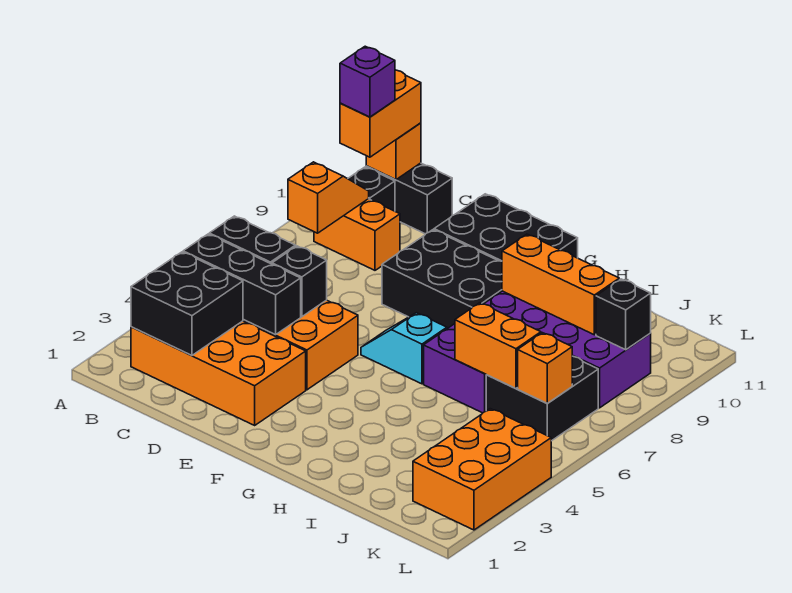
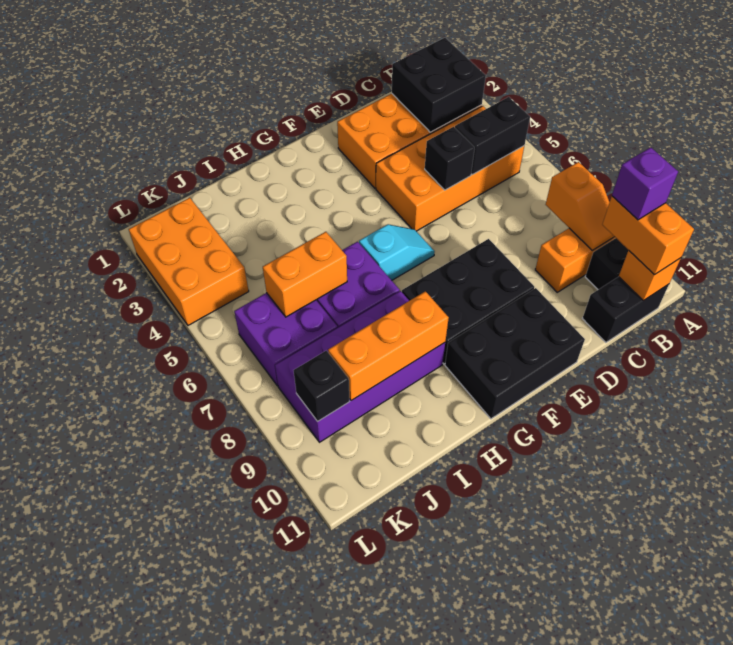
black brick B4:D4 level 2 -> none
black brick J6:K7 level 1 -> purple brick J6:K7 level 1
orange brick K6 level 2 -> none

